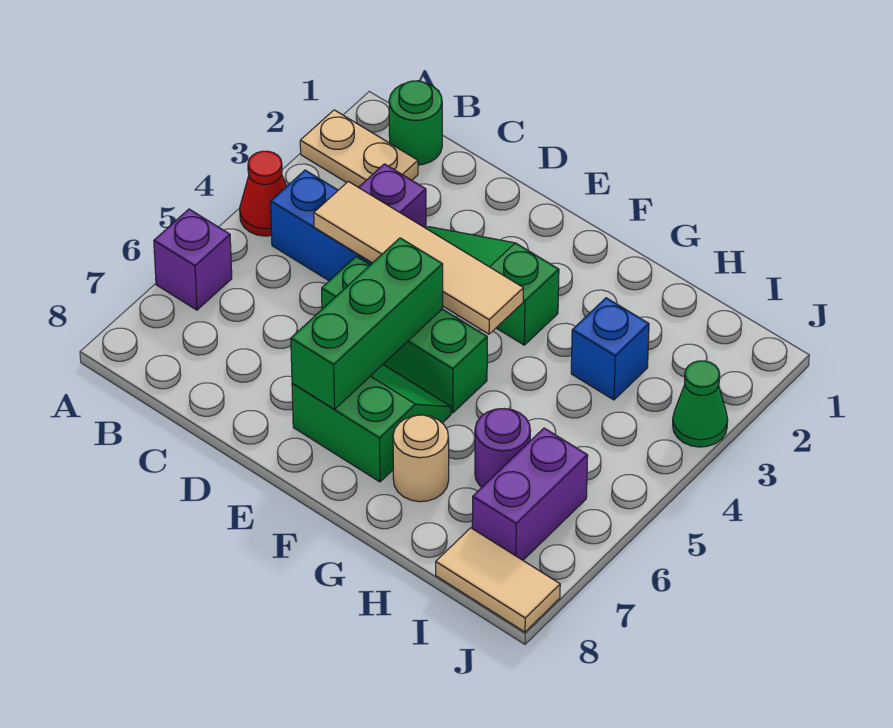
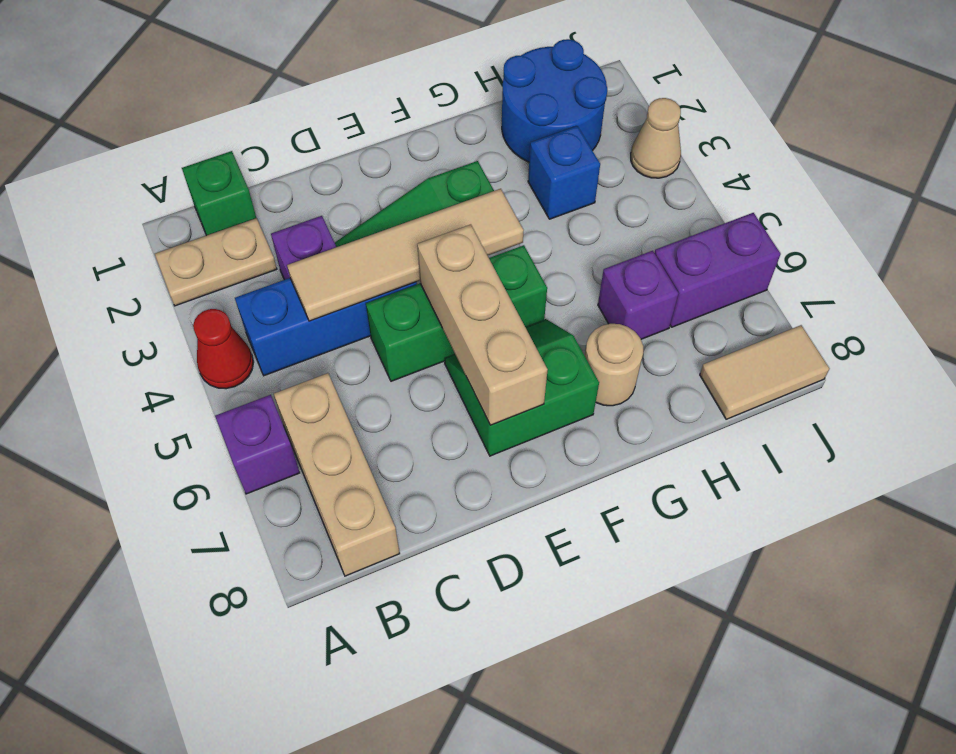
green round brick B1 level 1 -> green brick B1 level 1
none -> tan brick B6:B8 level 1
green brick E5:E7 level 2 -> tan brick E5:E7 level 2
none -> blue round brick H1:I2 level 1
purple round brick H6 level 1 -> purple brick H6 level 1
purple brick I6:I7 level 1 -> purple brick I6:J6 level 1
green cone J3 level 1 -> tan cone J3 level 1

